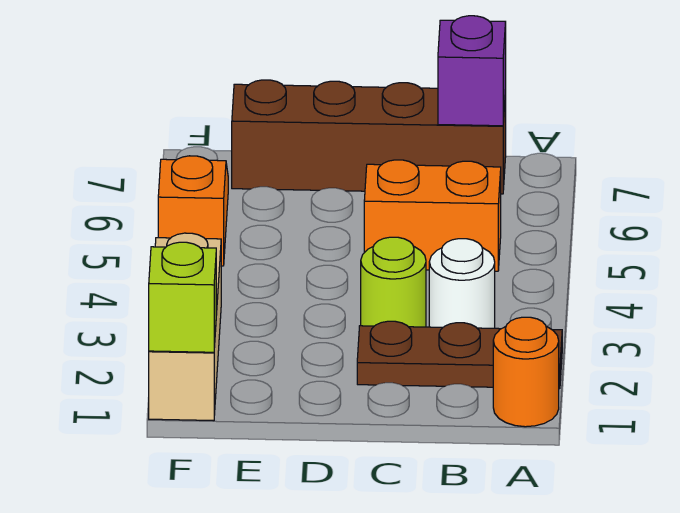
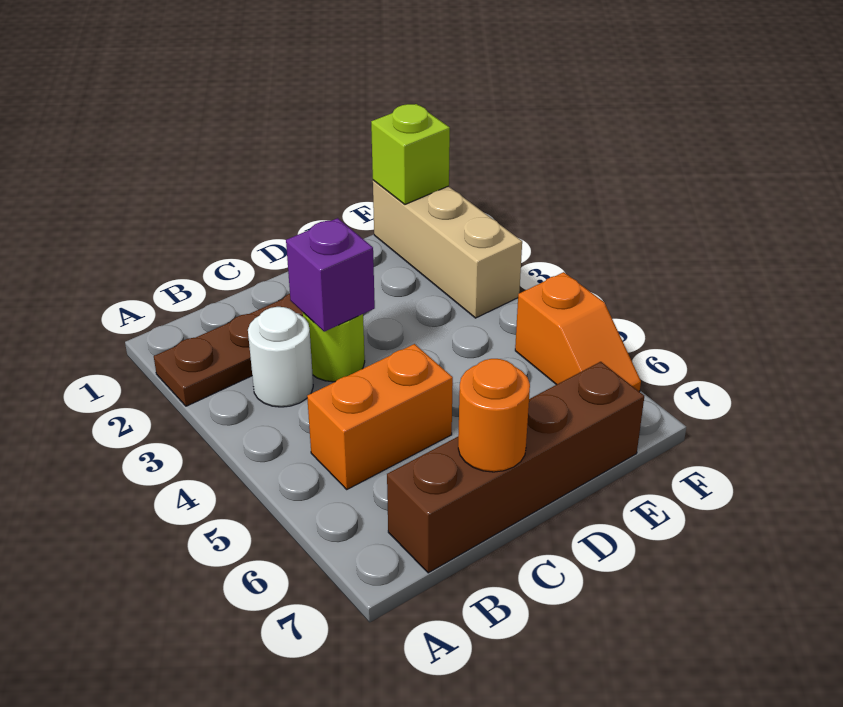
orange round brick A1 level 1 -> orange round brick C7 level 2
purple brick B7 level 2 -> purple brick C3 level 2

